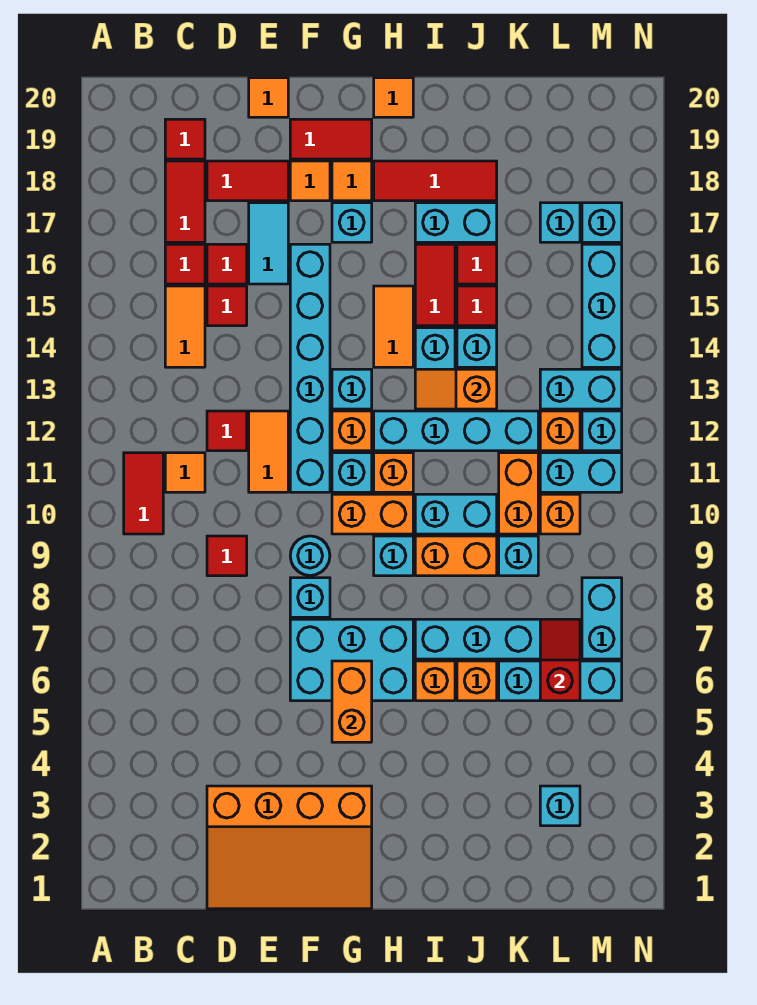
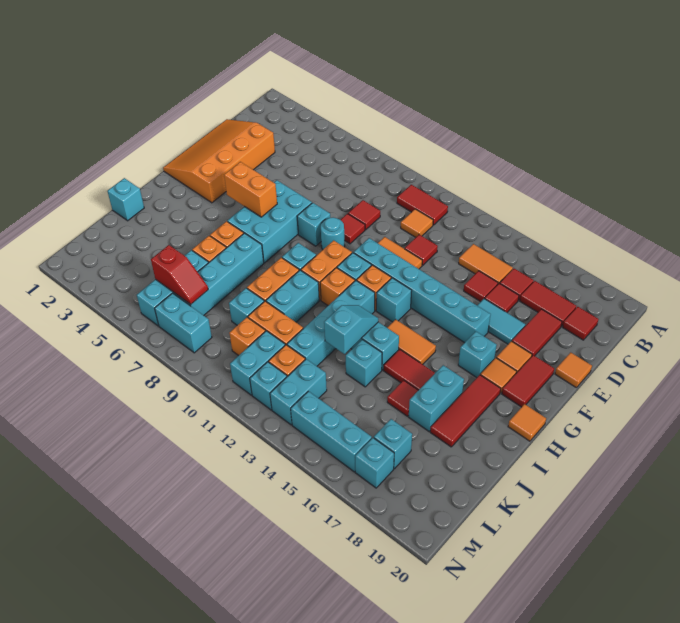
orange slope I13:J13 level 2 top J -> cyan slope I13:J13 level 2 top J
red tile J15 level 1 -> red tile E9 level 1
cyan brick L3 level 1 -> cyan brick J1 level 1

